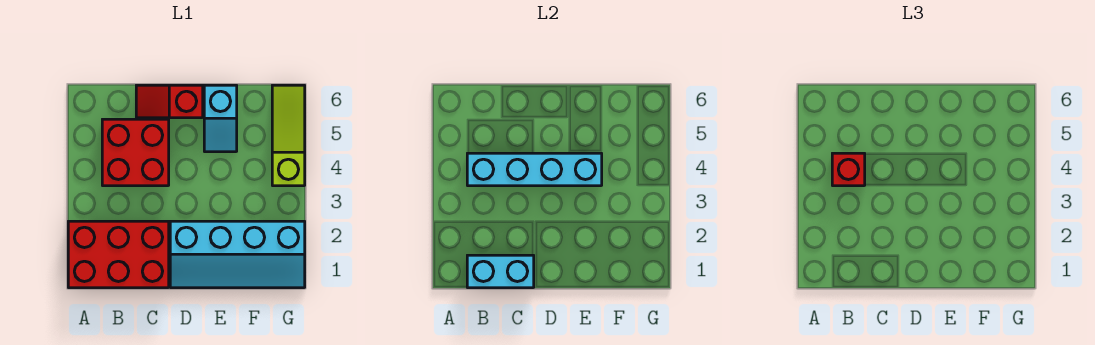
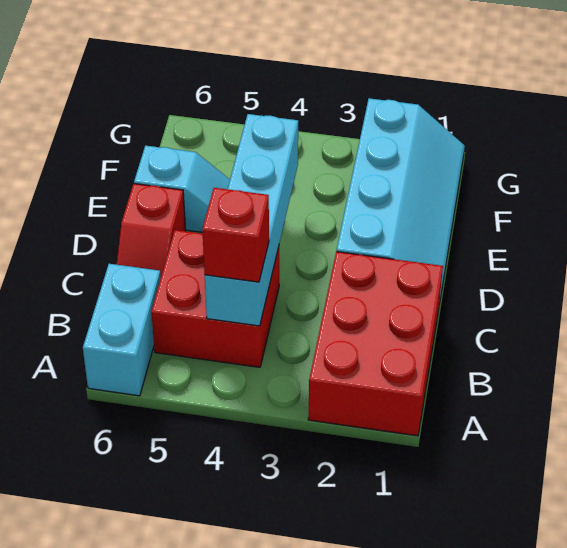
cyan brick B1:C1 level 2 -> cyan brick A6:B6 level 1
lime slope G4:G6 level 1 top 4 -> none

